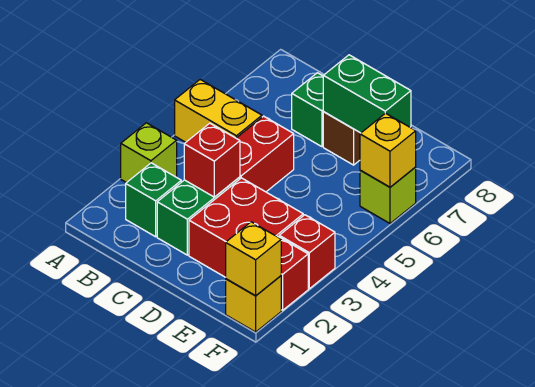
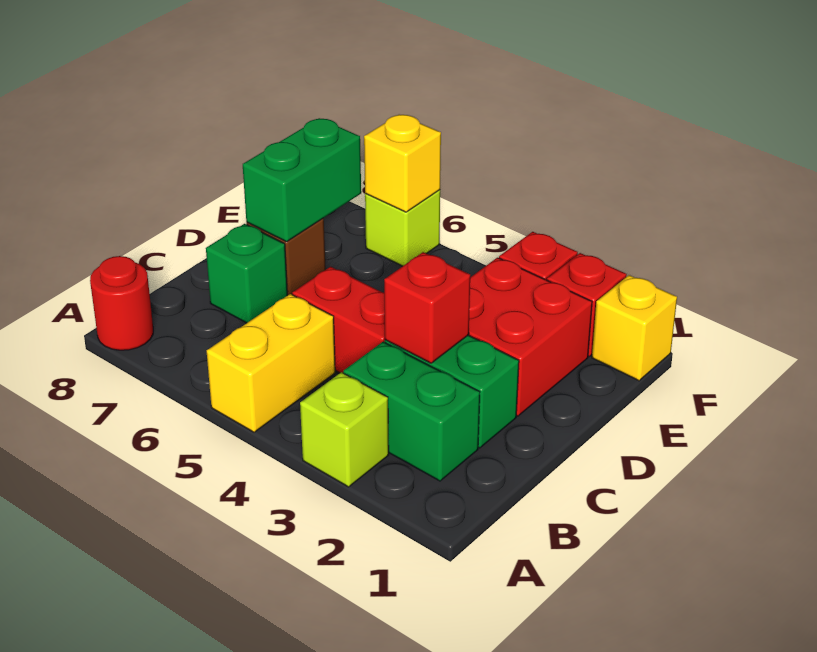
none -> red round brick A8 level 1
green brick B2 level 1 -> green brick B2:B3 level 1
yellow brick F1 level 2 -> none

